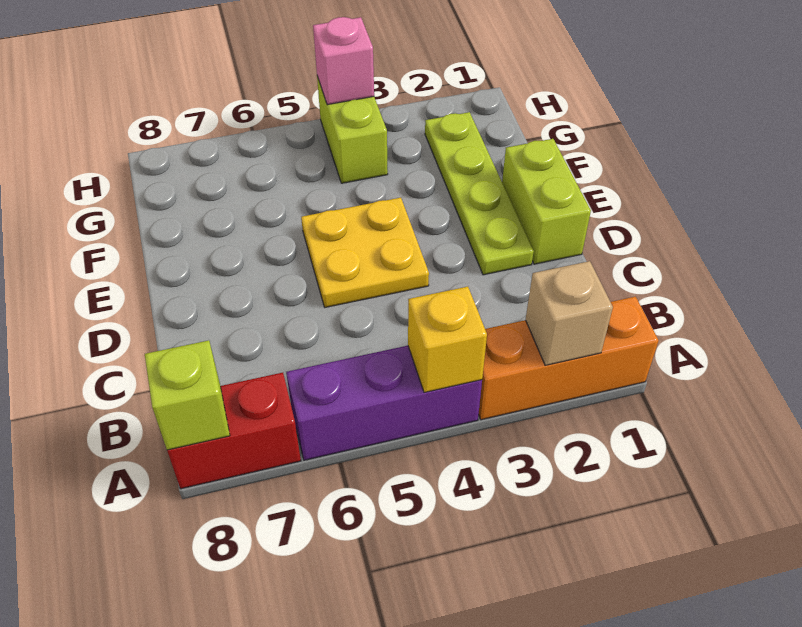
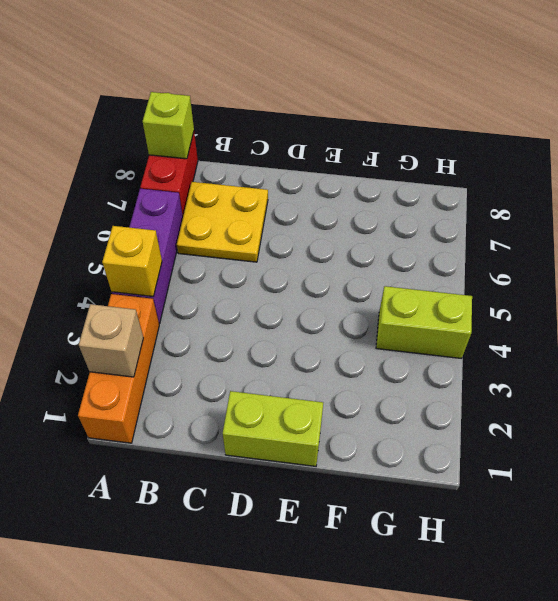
lime plate D2:G2 level 1 -> none
yellow plate D4:E5 level 1 -> yellow plate B6:C7 level 1
pink brick H4 level 2 -> none

